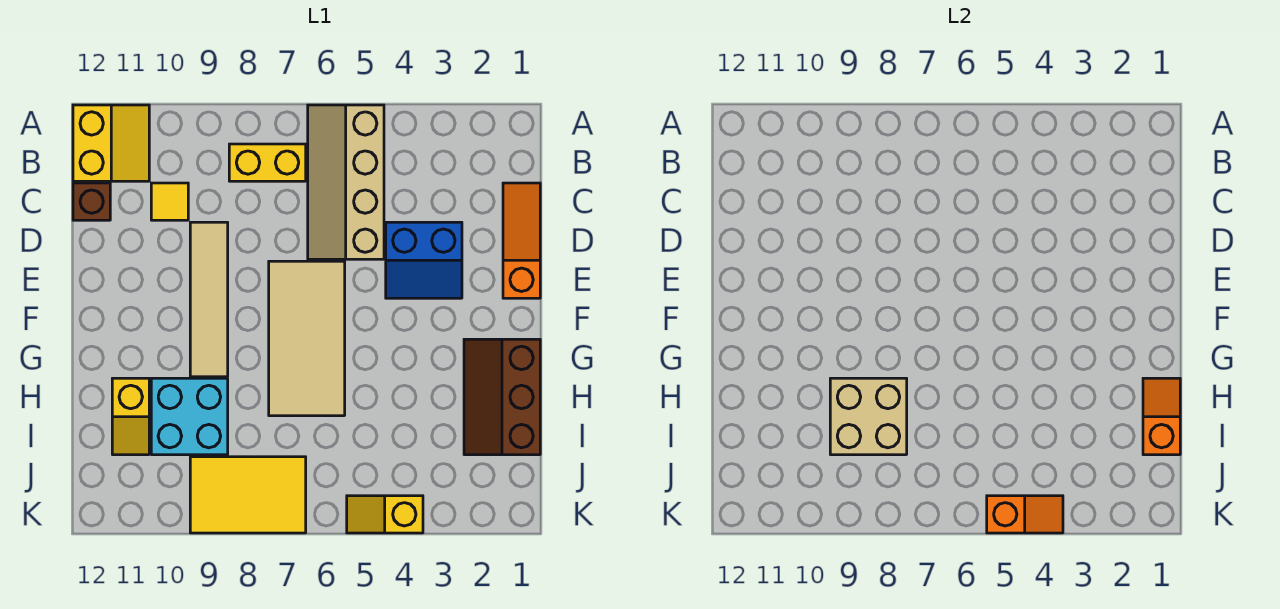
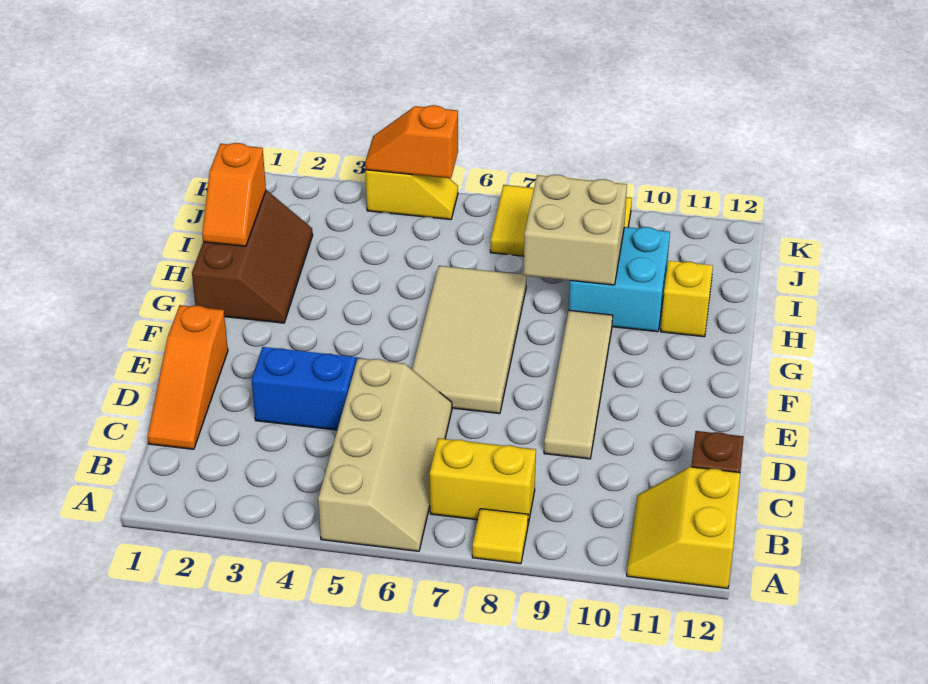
yellow tile C10 level 1 -> yellow tile A8 level 1

